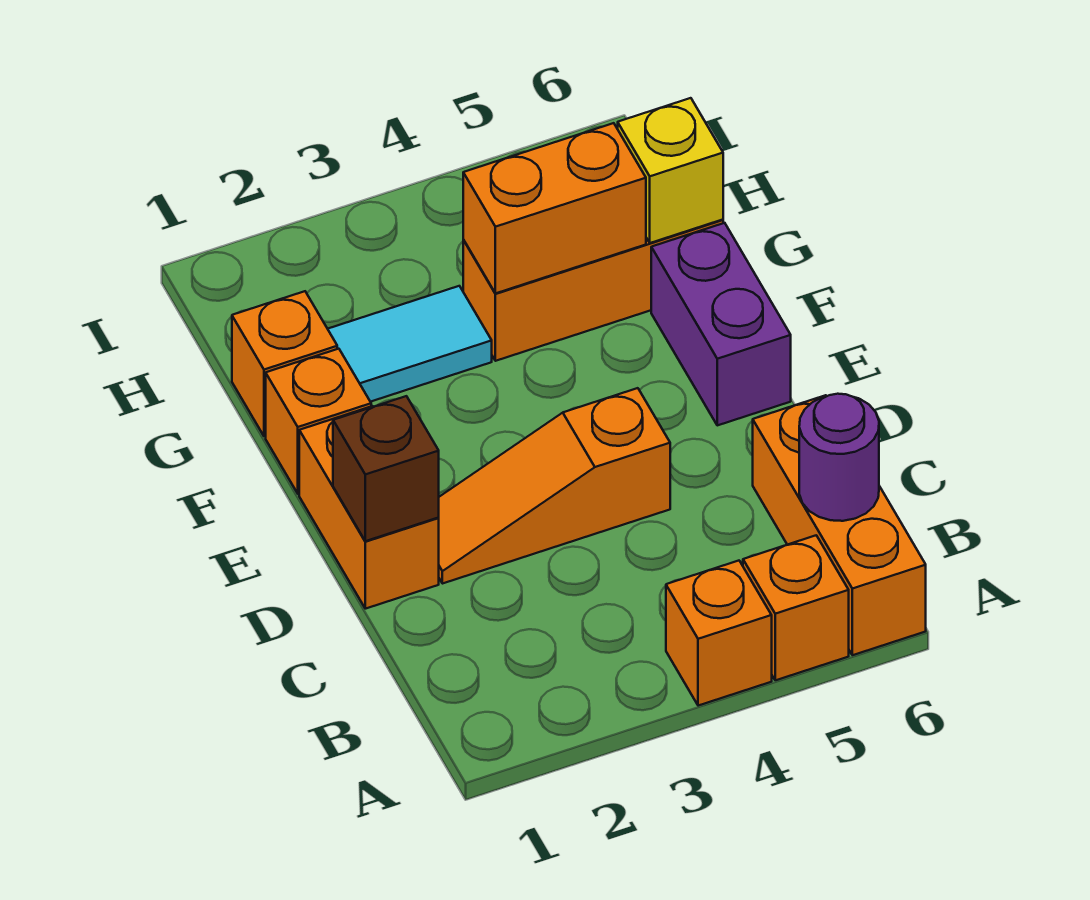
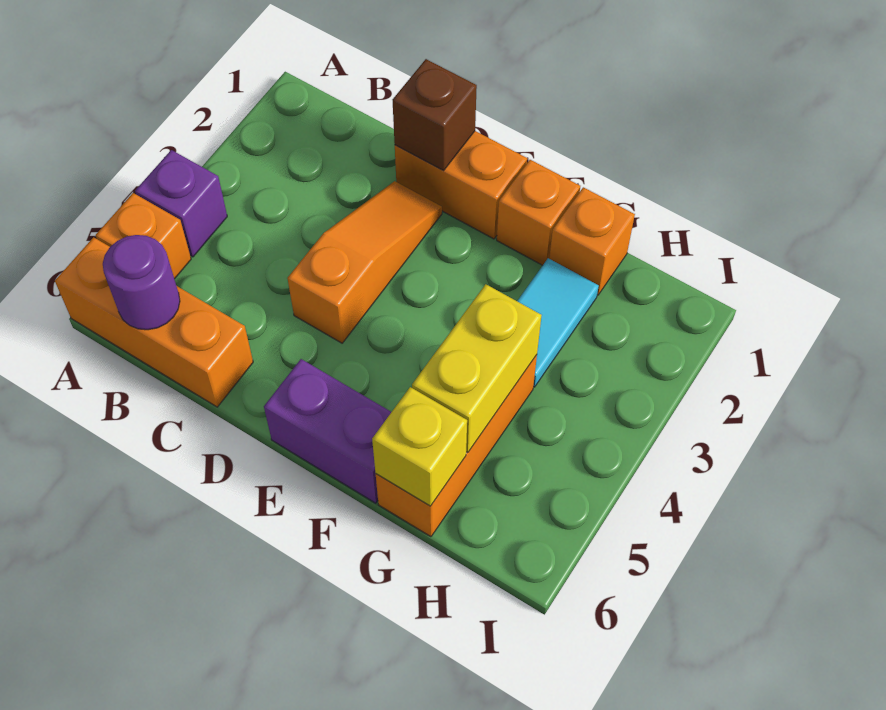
orange brick A4 level 1 -> purple brick A4 level 1
orange brick G4:G5 level 2 -> yellow brick G4:G5 level 2

